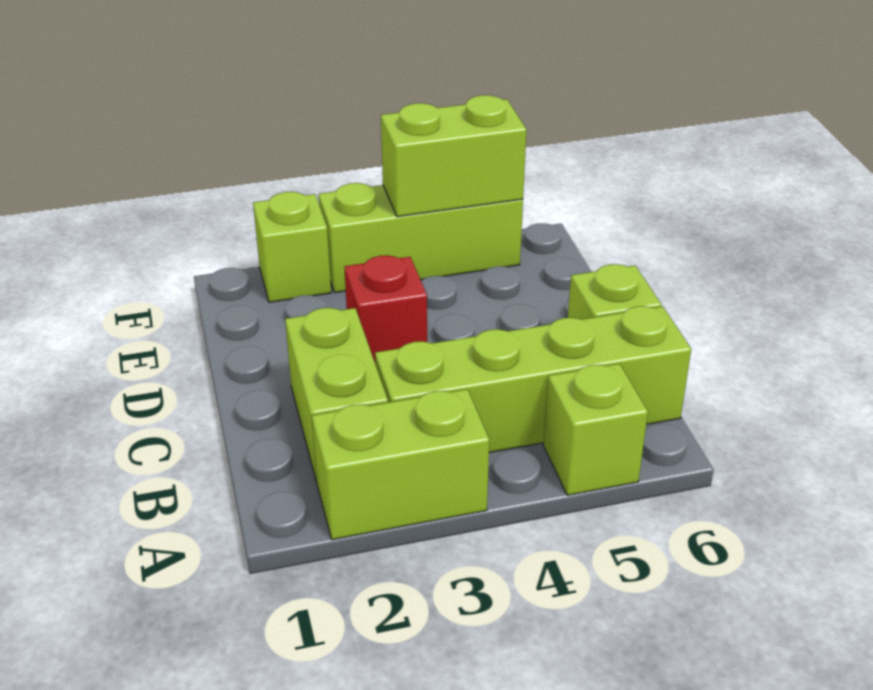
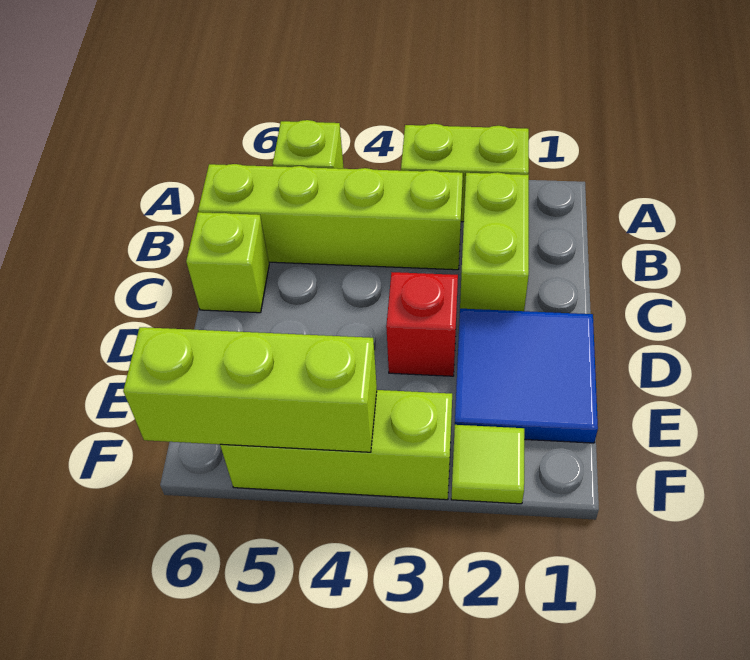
none -> blue tile D1:E2 level 1
lime brick F2 level 1 -> lime tile F2 level 1
lime brick F4:F5 level 2 -> lime brick F4:F6 level 2

